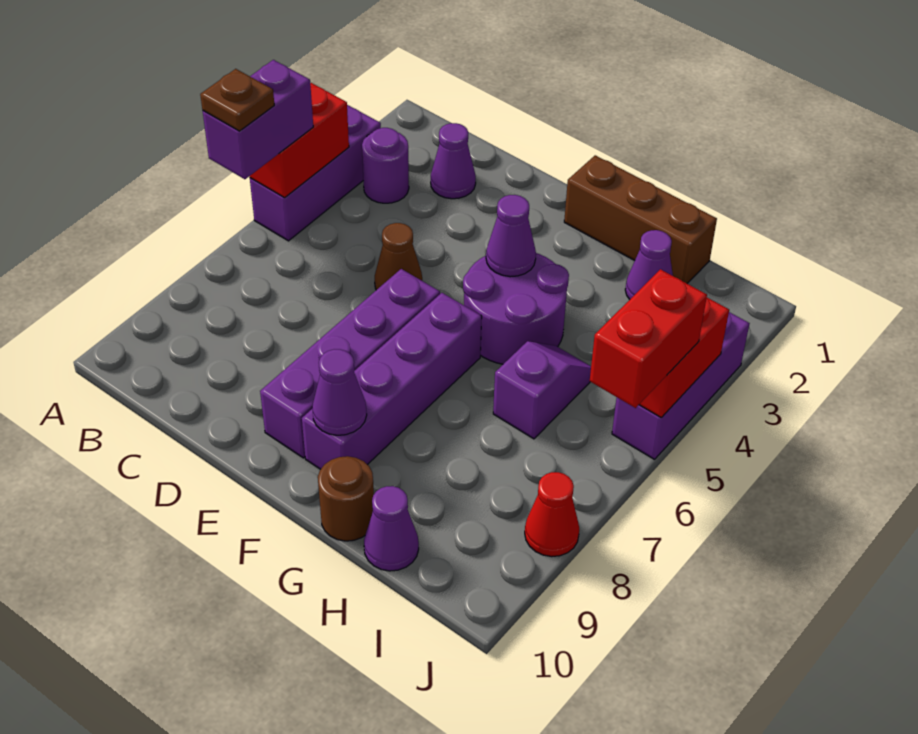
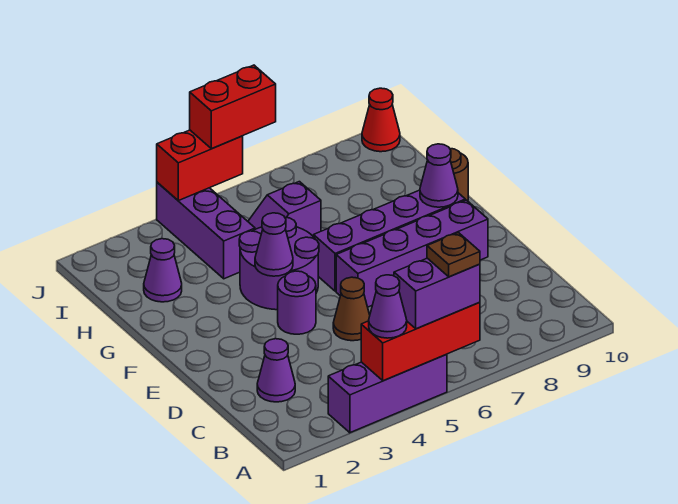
red brick A4:A5 level 2 -> red brick A4:A6 level 2
purple round brick B3 level 1 -> purple round brick E4 level 1
brown brick F1:H1 level 1 -> none
purple cone H10 level 1 -> purple cone A4 level 3
purple brick J3:J5 level 1 -> purple brick H4:J4 level 1
red cone J8 level 1 -> red cone J10 level 1

